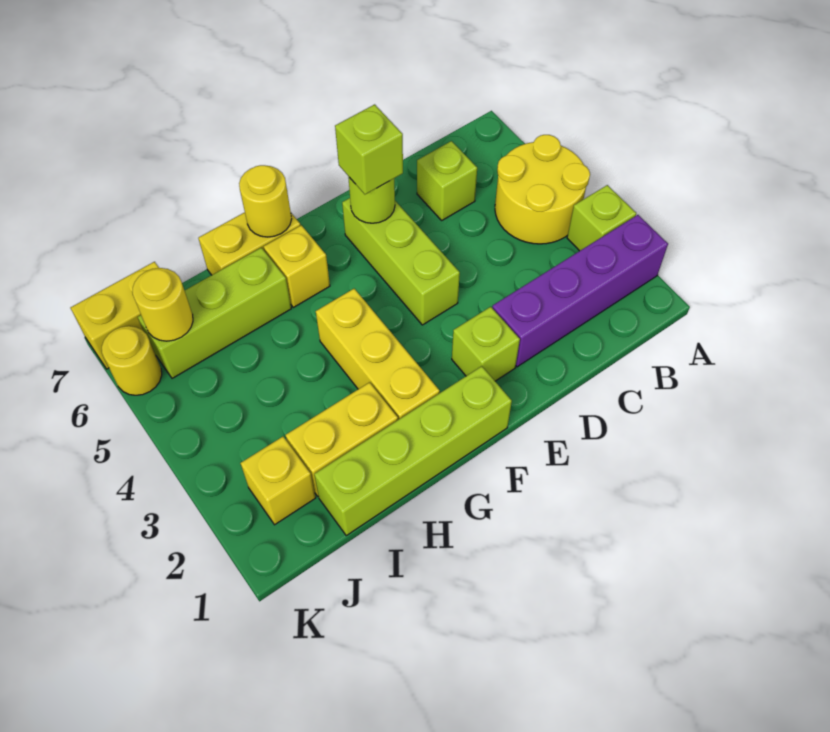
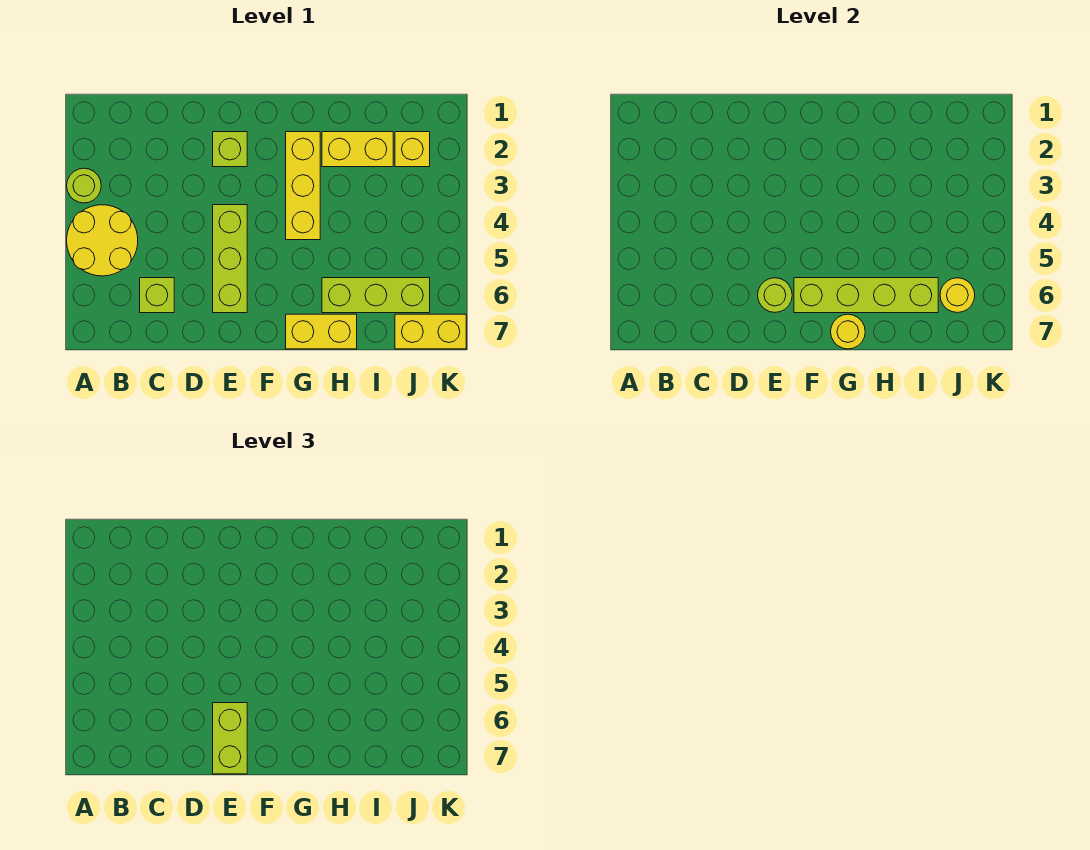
purple brick A2:D2 level 1 -> none
lime brick A3 level 1 -> lime round brick A3 level 1
lime brick E6 level 3 -> lime brick E6:E7 level 3
lime brick F1:I1 level 1 -> lime brick F6:I6 level 2
yellow brick G6 level 1 -> none
yellow round brick K6 level 1 -> none

